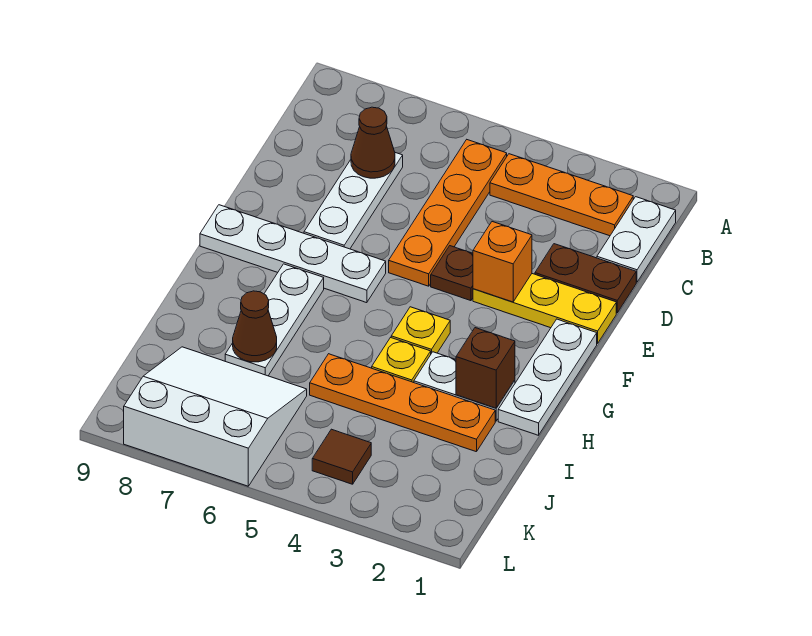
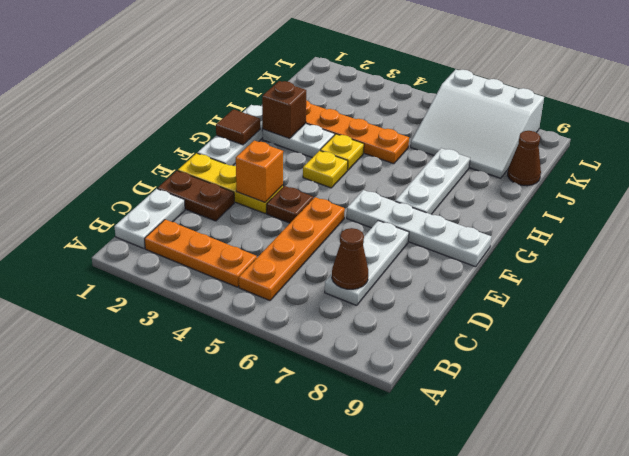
brown cone I7 level 2 -> brown cone J9 level 1
brown tile K4 level 1 -> brown tile G1 level 2

